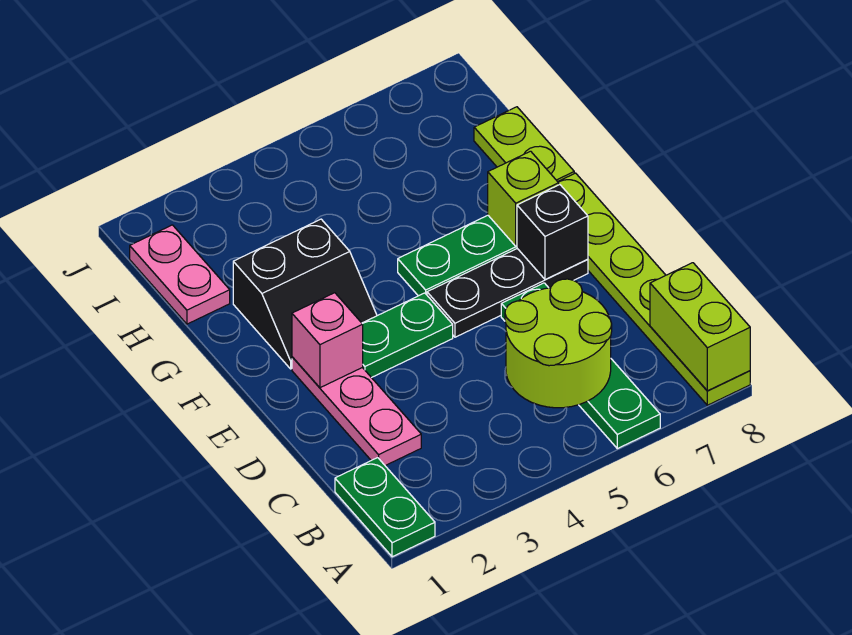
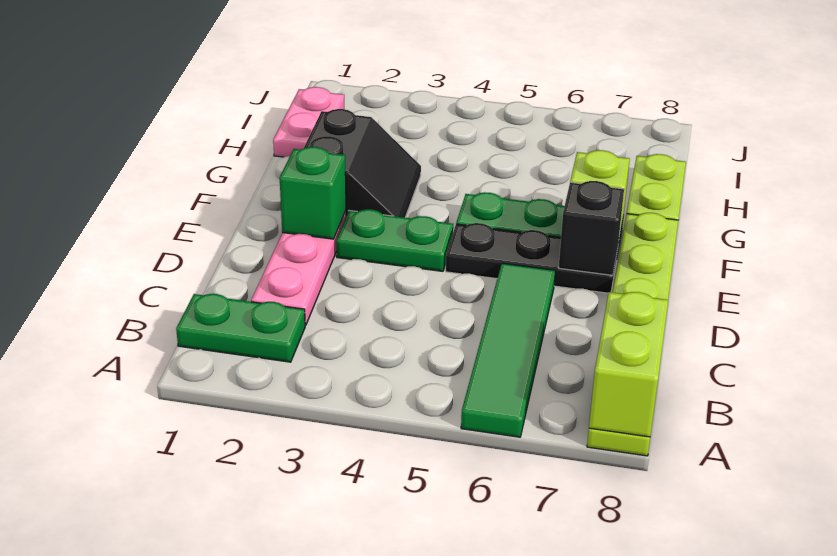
green plate A1:B1 level 1 -> green plate B1:B2 level 1
green plate A6:D6 level 1 -> green tile A6:D6 level 1
lime round brick B5:C6 level 2 -> none
pink brick E2 level 2 -> green brick E2 level 2
black slope F2:G3 level 1 top G -> black slope F2:G3 level 1 top 2

